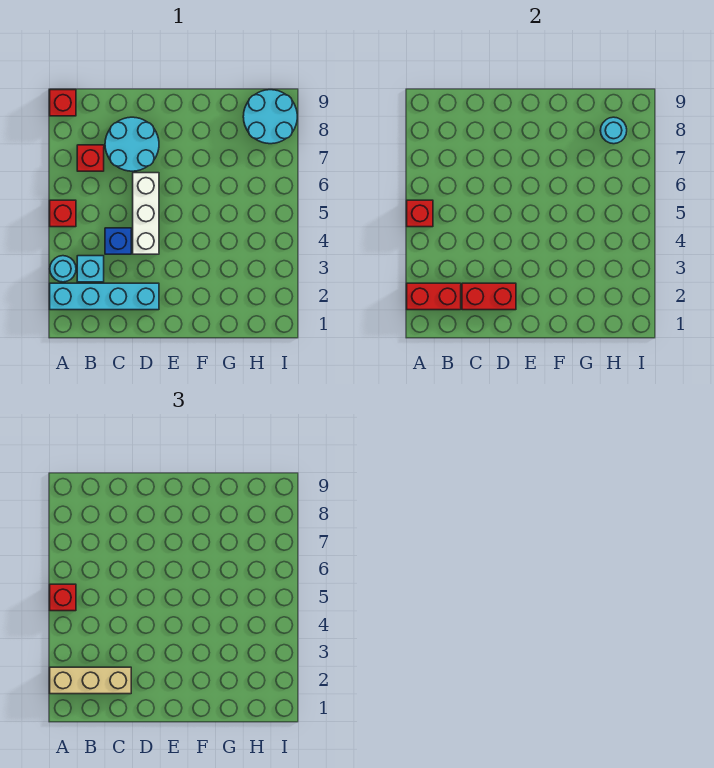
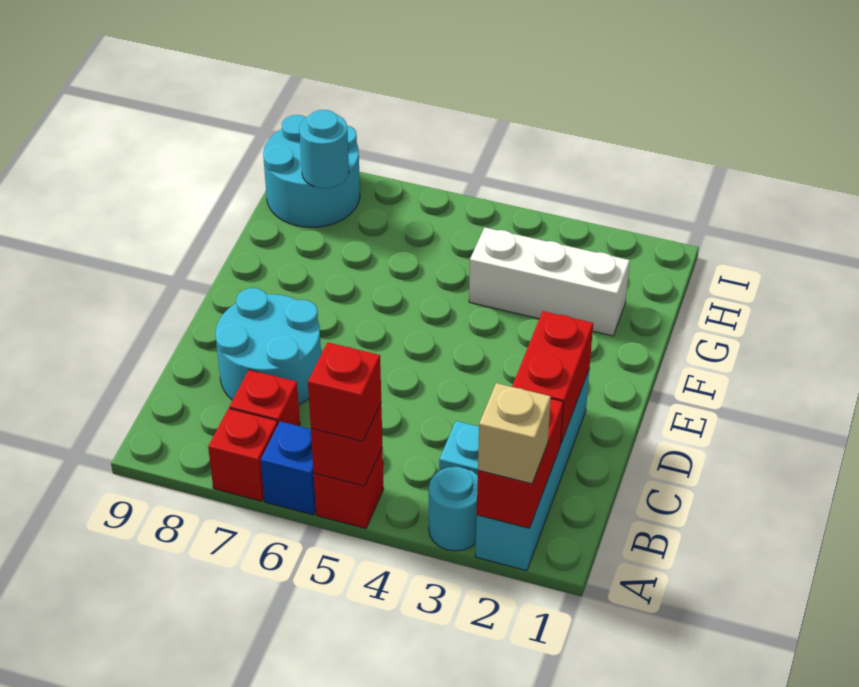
tan brick A2:C2 level 3 -> tan brick A2 level 3
red brick A9 level 1 -> red brick A7 level 1
blue brick C4 level 1 -> blue brick A6 level 1
white brick D4:D6 level 1 -> white brick G2:G4 level 1

